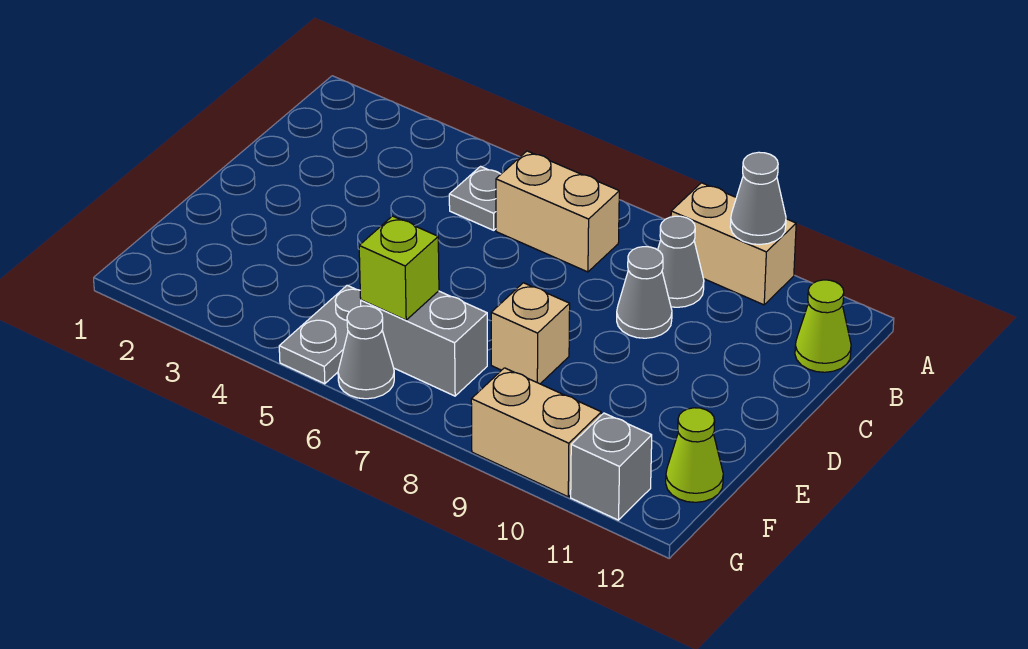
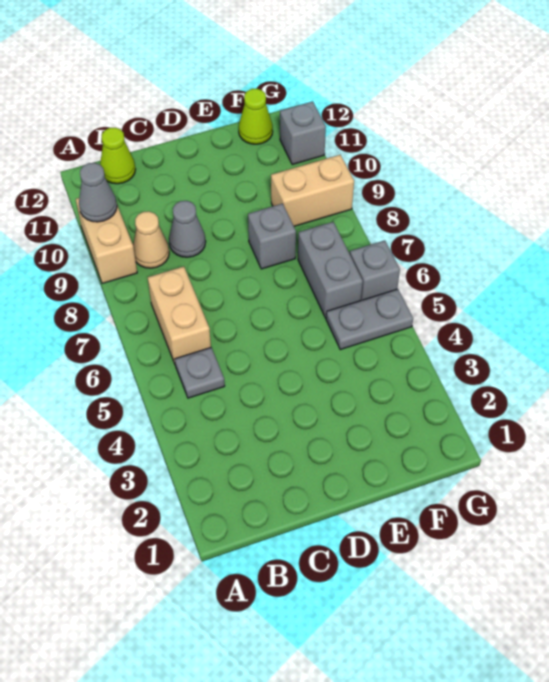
grey cone B9 level 1 -> tan cone B9 level 1
tan brick E8 level 1 -> grey brick E8 level 1
lime brick F6 level 2 -> none
grey cone G6 level 1 -> grey brick G6 level 1
tan brick G9:G10 level 1 -> tan brick F9:G9 level 1

